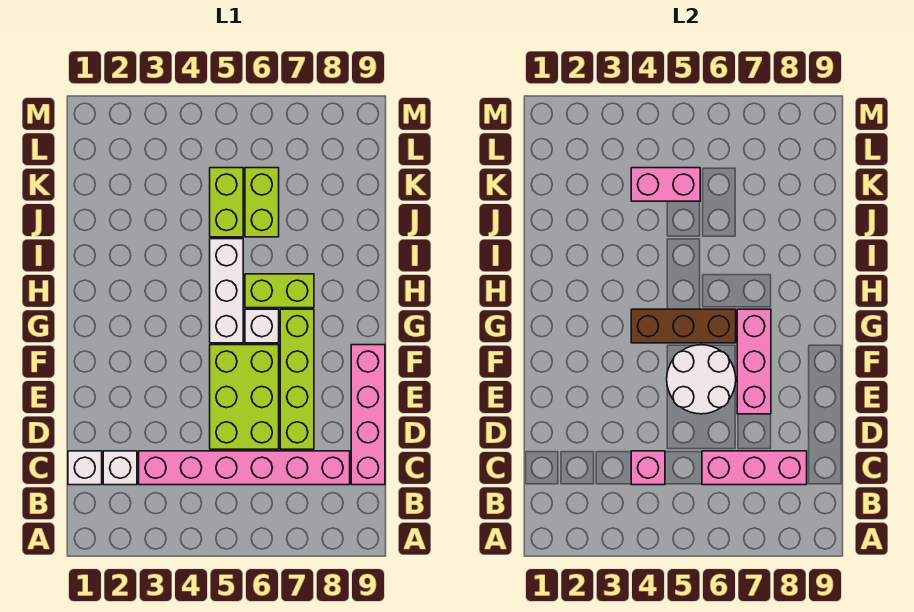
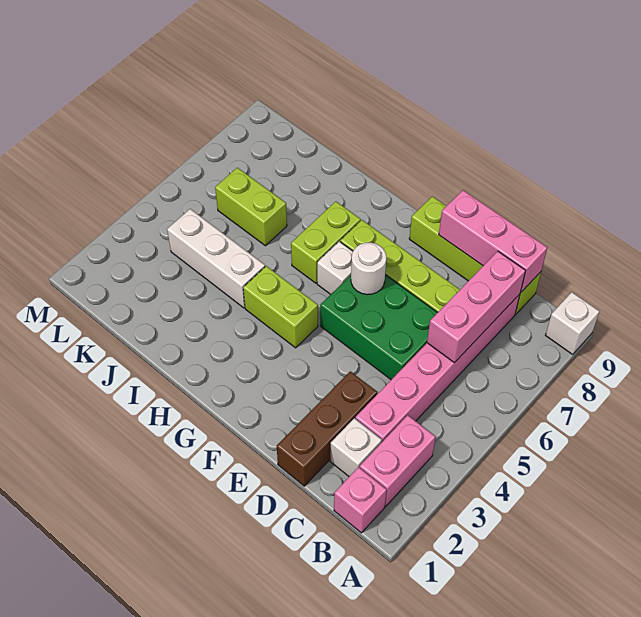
white brick C1 level 1 -> white brick A9 level 1
pink brick C4 level 2 -> pink brick B1 level 1
pink brick C9:F9 level 1 -> lime brick C9:F9 level 1
lime brick D5:F6 level 1 -> green brick D5:F6 level 1
white round brick E5:F6 level 2 -> white round brick F6 level 2
pink brick E7:G7 level 2 -> pink brick C9:E9 level 2
brown brick G4:G6 level 2 -> brown brick D1:D3 level 1
white brick G5:I5 level 1 -> white brick I4:K4 level 1
lime brick J5:K5 level 1 -> lime brick G4:H4 level 1
pink brick K4:K5 level 2 -> pink brick B2:B3 level 1

